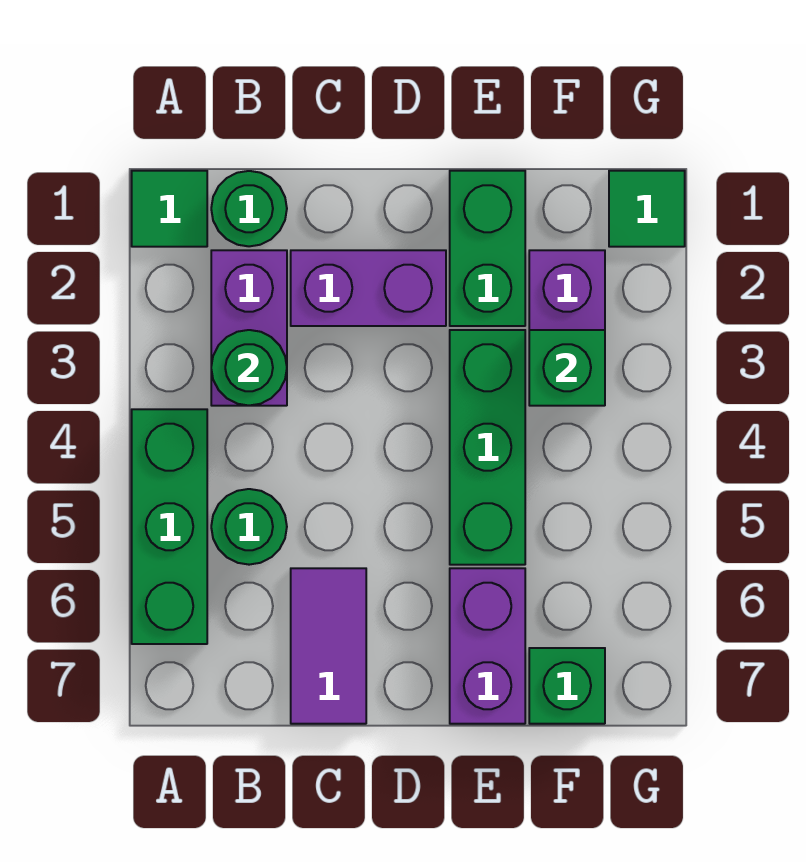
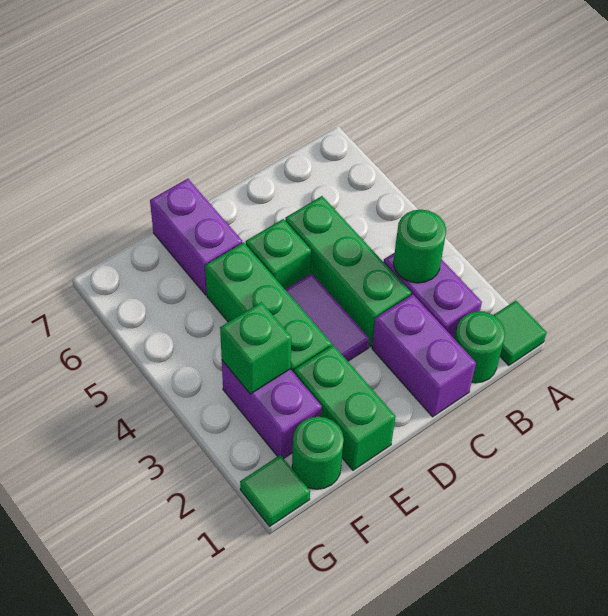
green brick A4:A6 level 1 -> green brick C3:C5 level 1
green round brick B5 level 1 -> green round brick F1 level 1
purple brick C2:D2 level 1 -> purple brick C1:C2 level 1
purple tile C6:C7 level 1 -> purple tile D3:D4 level 1
green brick F7 level 1 -> green brick D5 level 1

